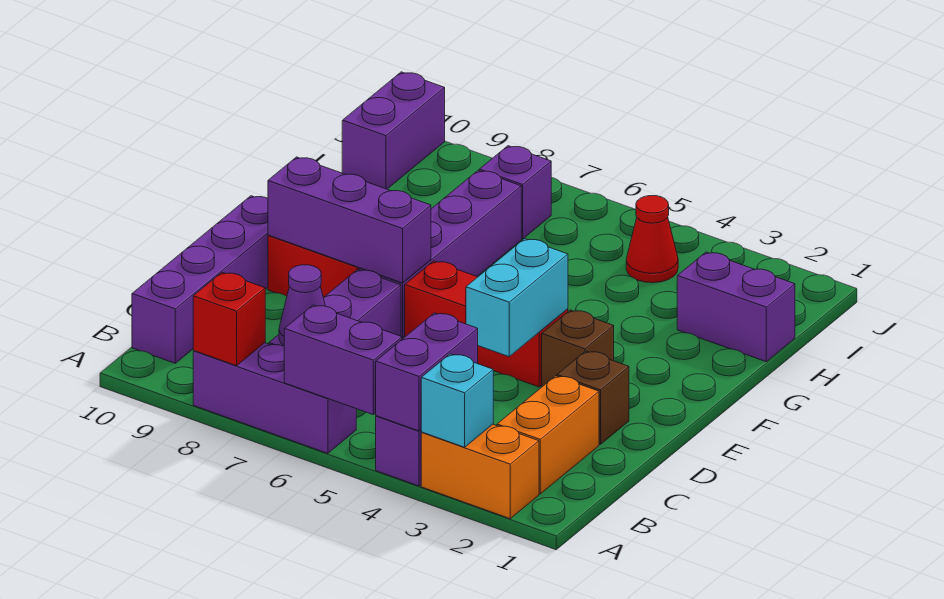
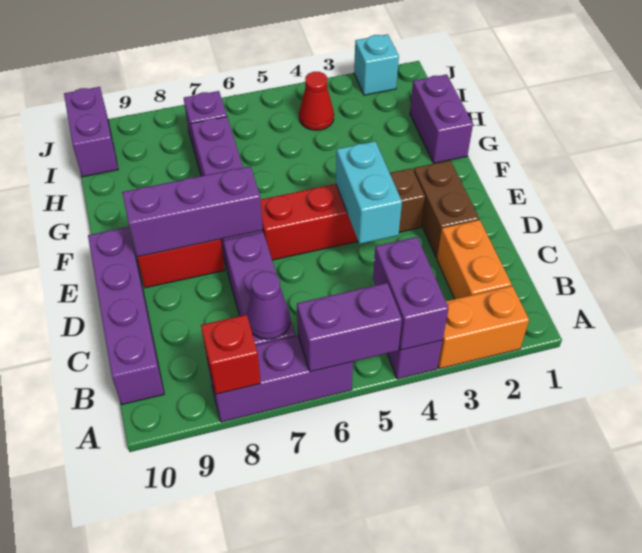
cyan brick A3 level 2 -> cyan brick J2 level 1
brown brick D2 level 1 -> brown brick D2:E2 level 1
purple brick H1:H2 level 1 -> purple brick G1:H1 level 1

